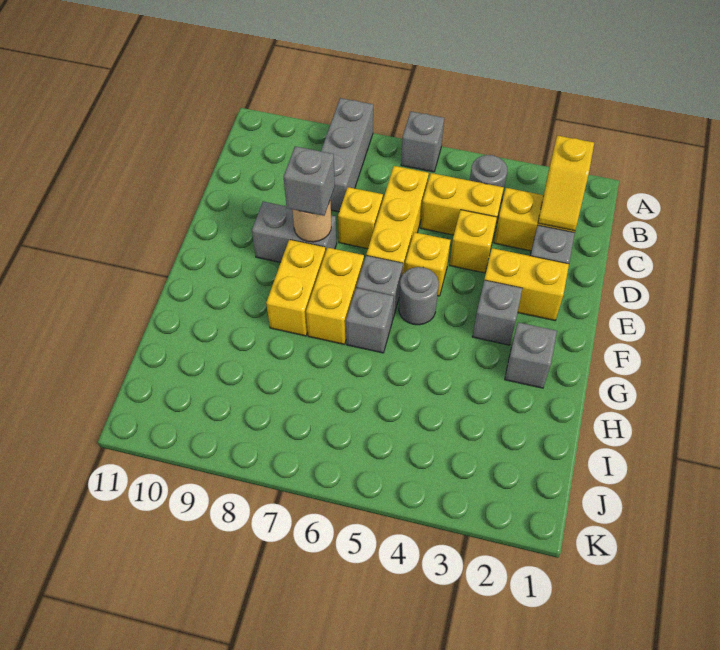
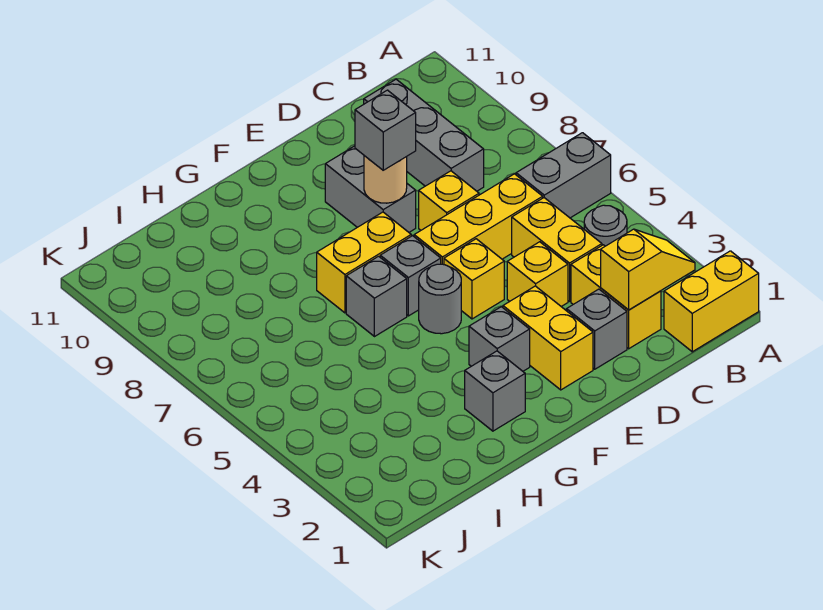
grey brick A6 level 1 -> grey brick A6:B6 level 1
grey brick A8:C8 level 1 -> grey brick C8:C10 level 1
yellow slope B2:C2 level 2 top B -> yellow slope B2:C2 level 2 top C
yellow brick F8:G8 level 1 -> yellow brick A1:B1 level 1

